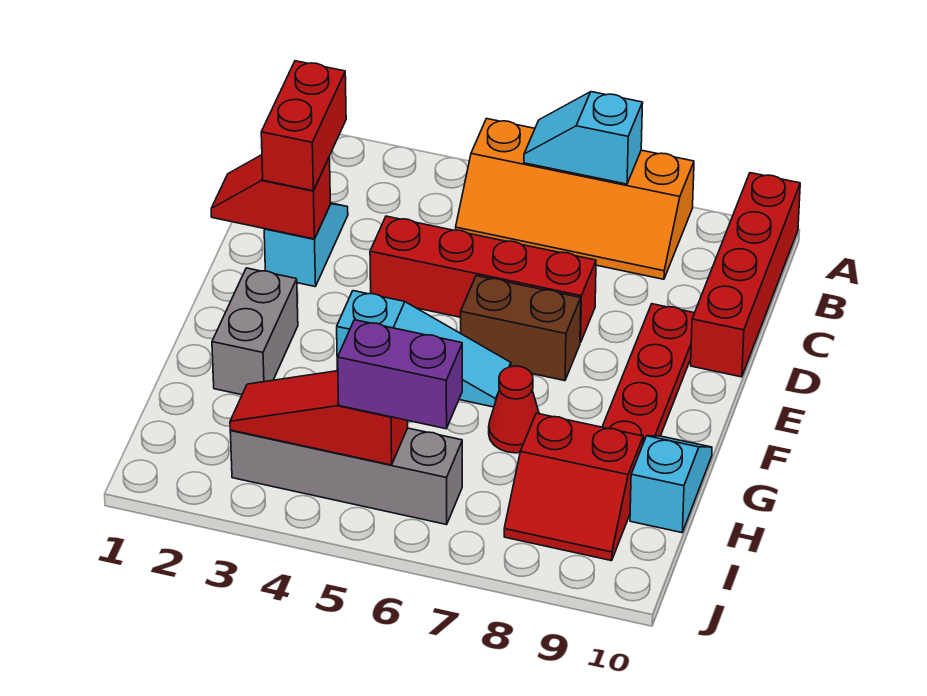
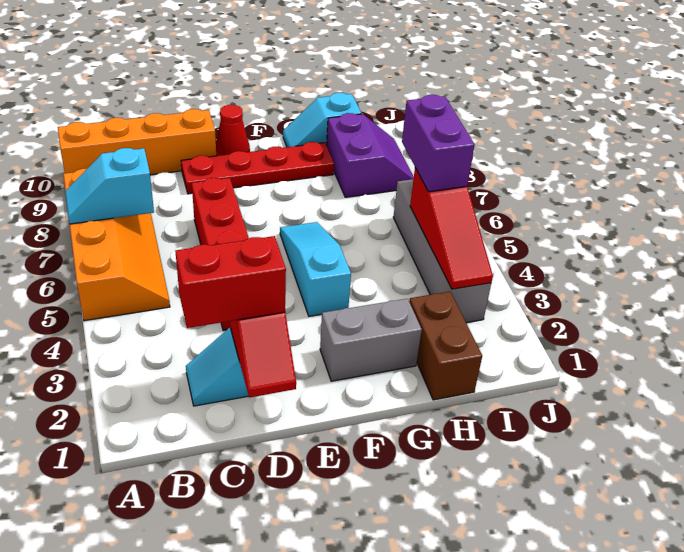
cyan slope A6:A7 level 2 top 7 -> cyan slope A7:B7 level 2 top B
red brick A10:D10 level 1 -> orange brick A10:D10 level 1
brown brick E6:E7 level 1 -> brown brick H1:H2 level 1
red cone G7 level 1 -> red cone E10 level 1
red slope H8:I9 level 1 top H -> purple slope H8:I9 level 1 top H

